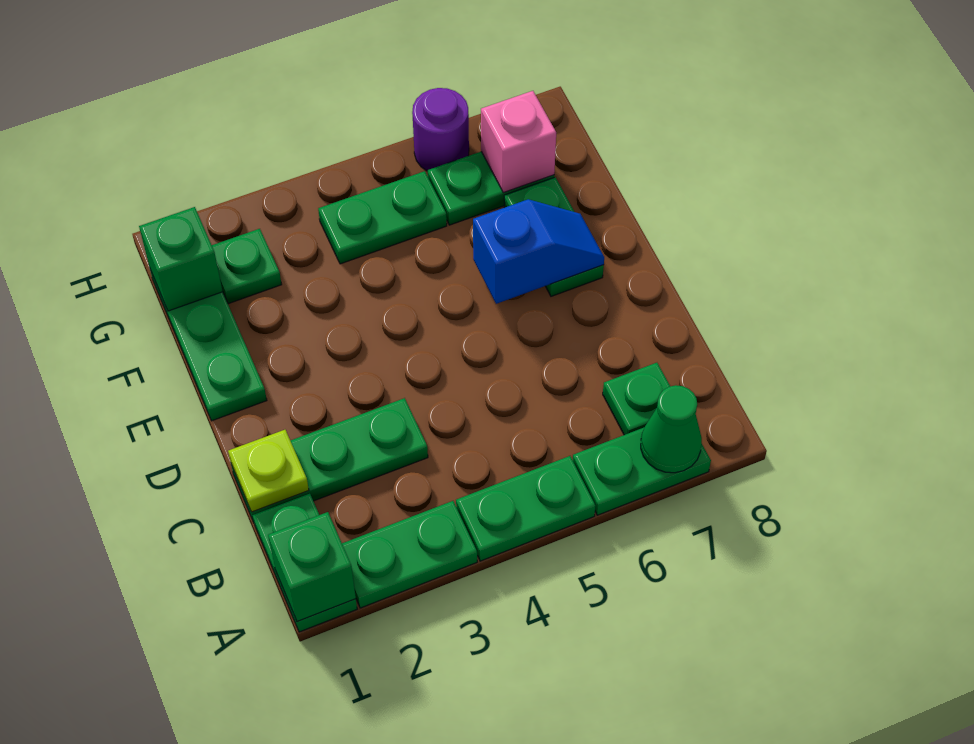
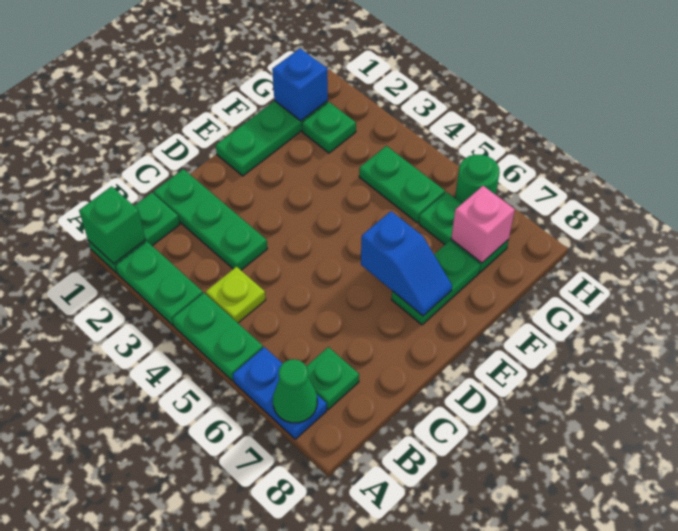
green plate A6:A7 level 1 -> blue plate A6:A7 level 1
lime plate C1 level 2 -> lime plate B4 level 1
green brick G1 level 2 -> blue brick G1 level 2
purple round brick H6 level 1 -> green round brick H6 level 1

